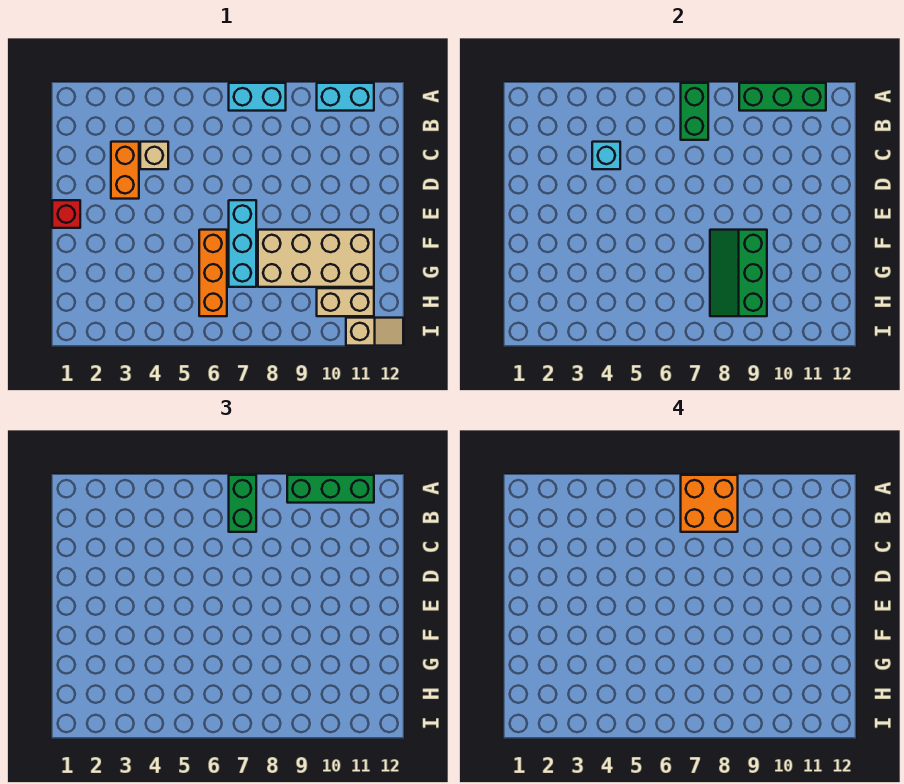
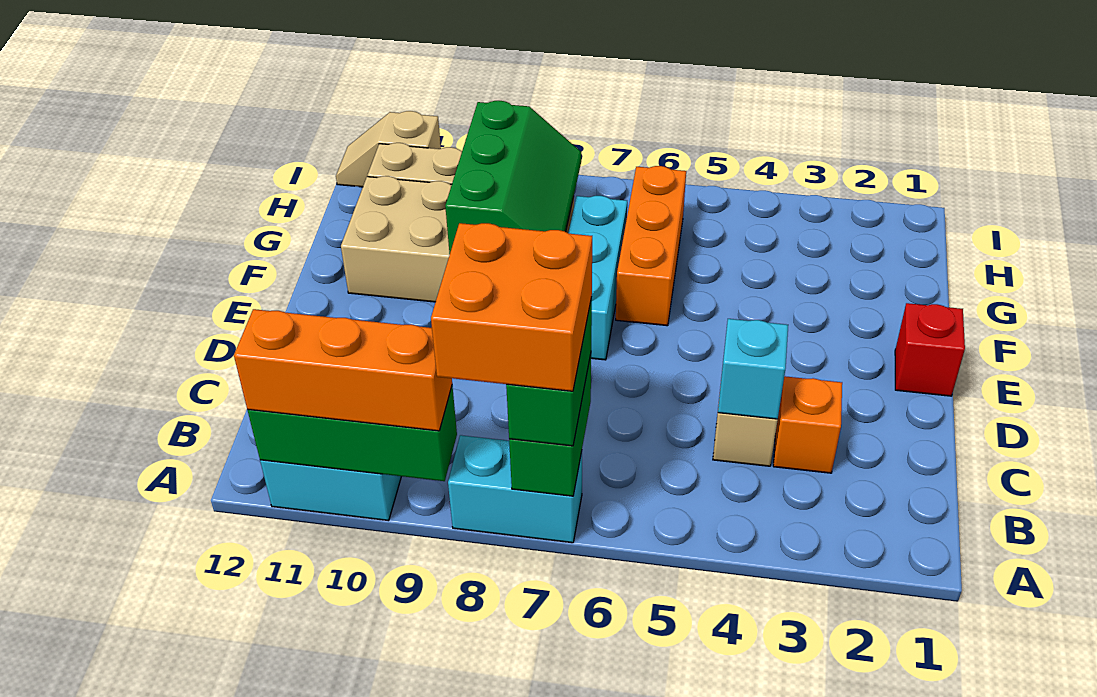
green brick A9:A11 level 3 -> orange brick A9:A11 level 3
orange brick C3:D3 level 1 -> orange brick C3 level 1

